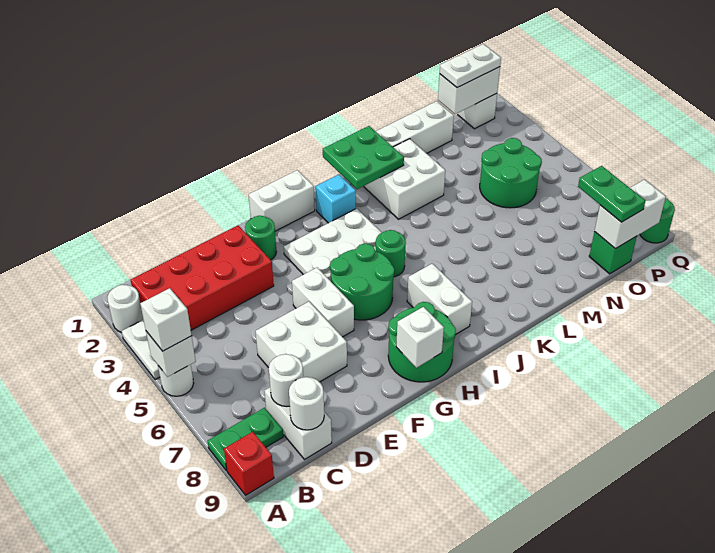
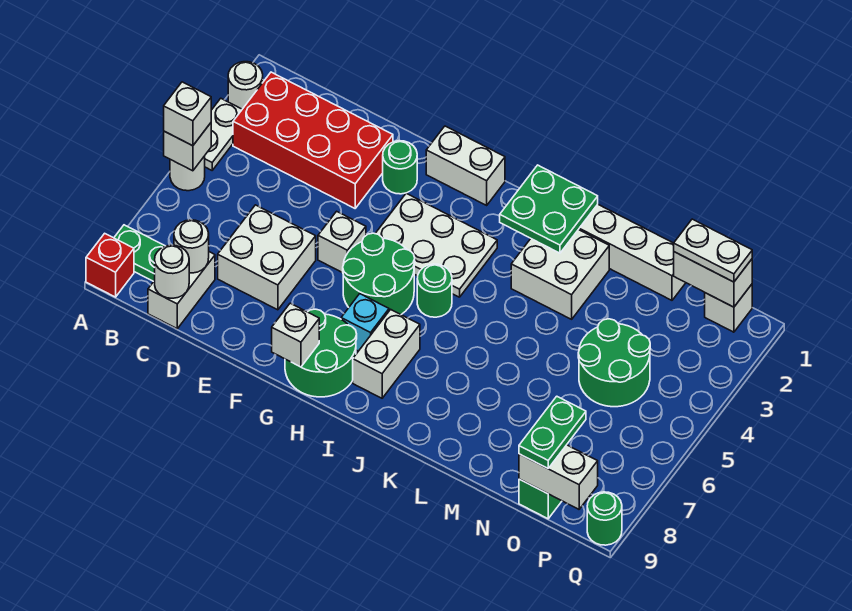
white brick F5:F6 level 1 -> white brick F5 level 1
cyan brick I2 level 1 -> cyan brick H7 level 1

